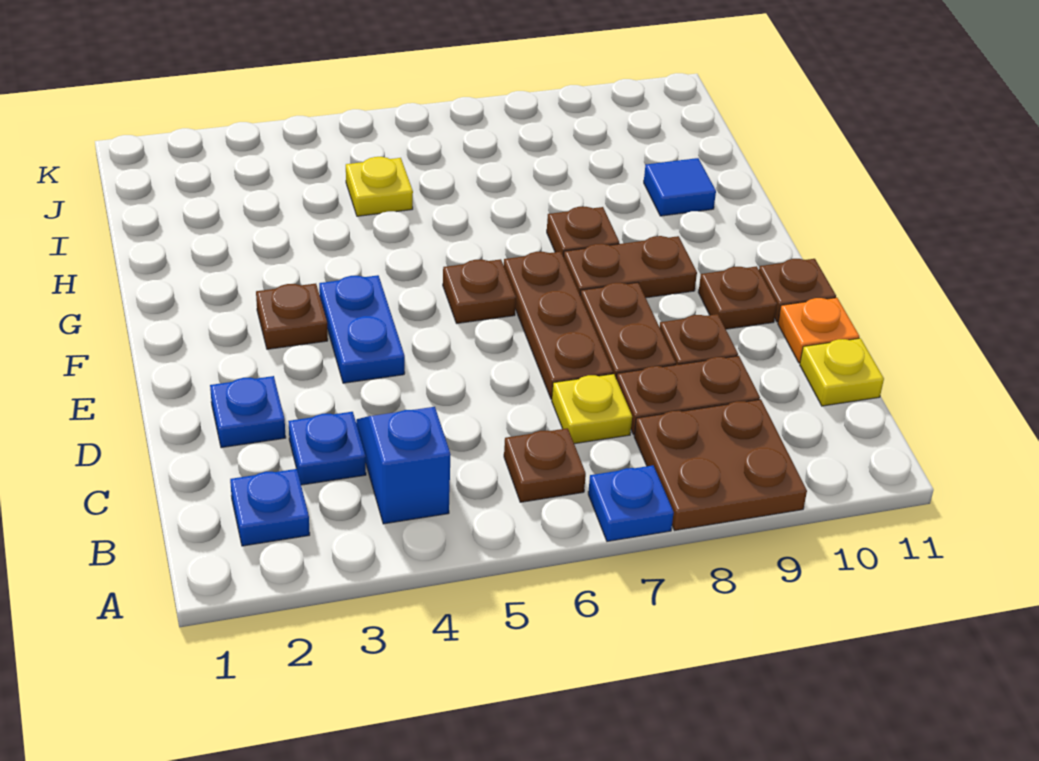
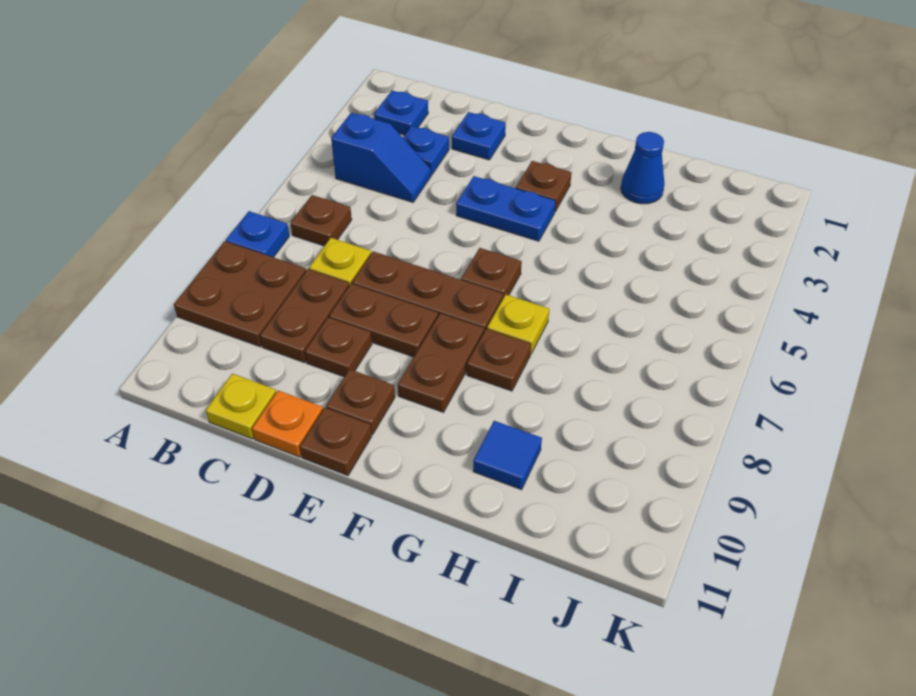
none -> blue cone H2 level 1
yellow plate I5 level 1 -> yellow plate G7 level 1

